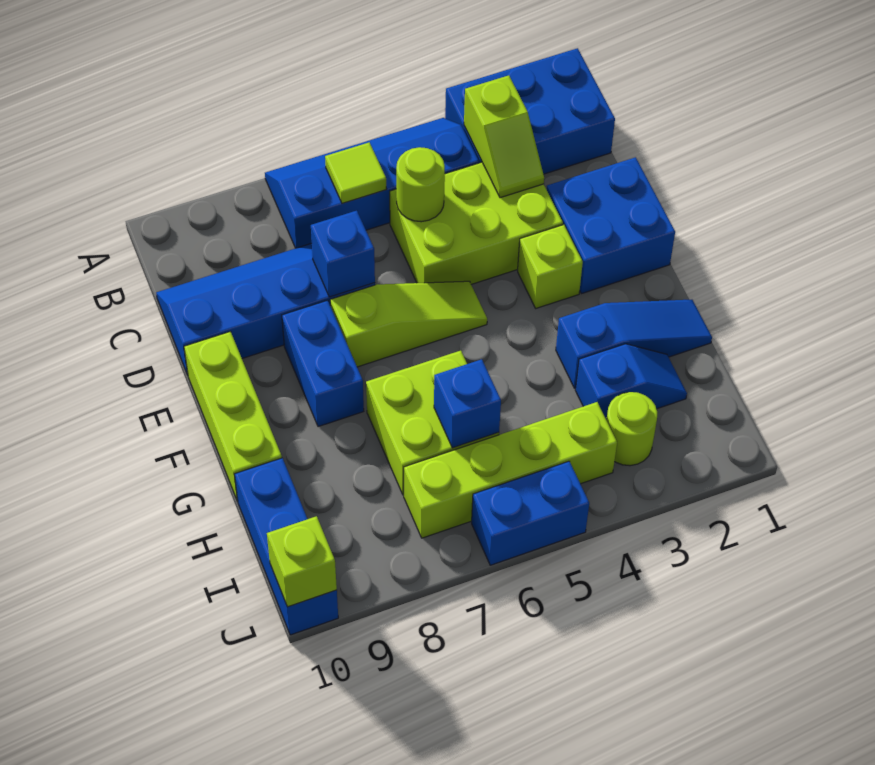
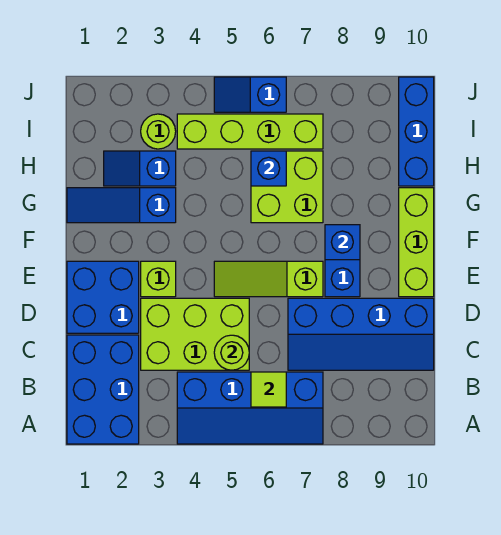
blue brick A1:B3 level 1 -> blue brick A1:C2 level 1
lime slope B3:C3 level 2 top B -> none
blue brick D7 level 2 -> blue brick F8 level 2
blue brick J5:J6 level 1 -> blue slope J5:J6 level 1 top 6
lime brick J10 level 2 -> none

